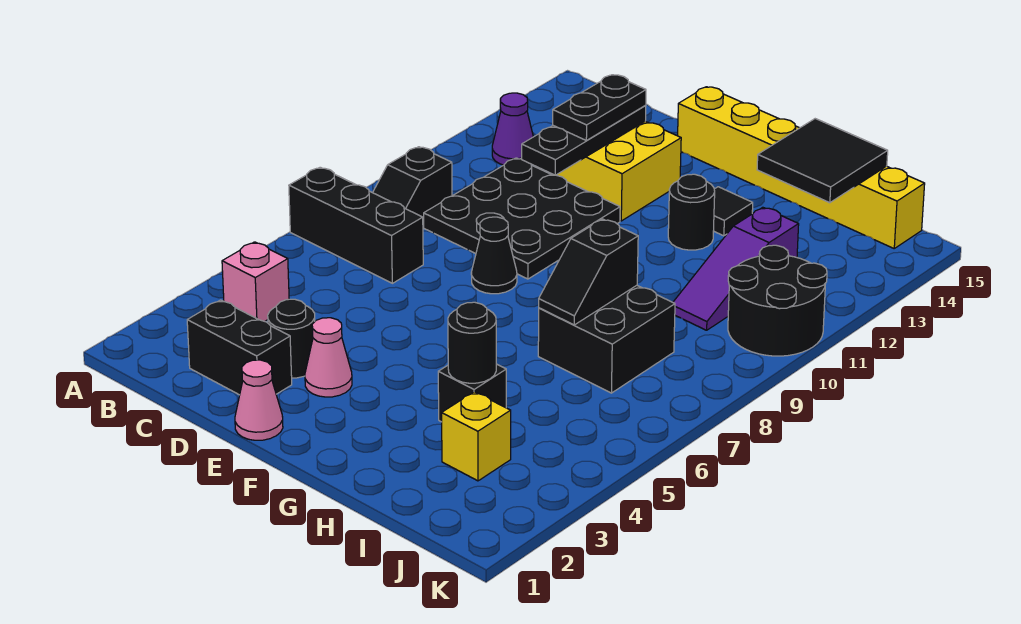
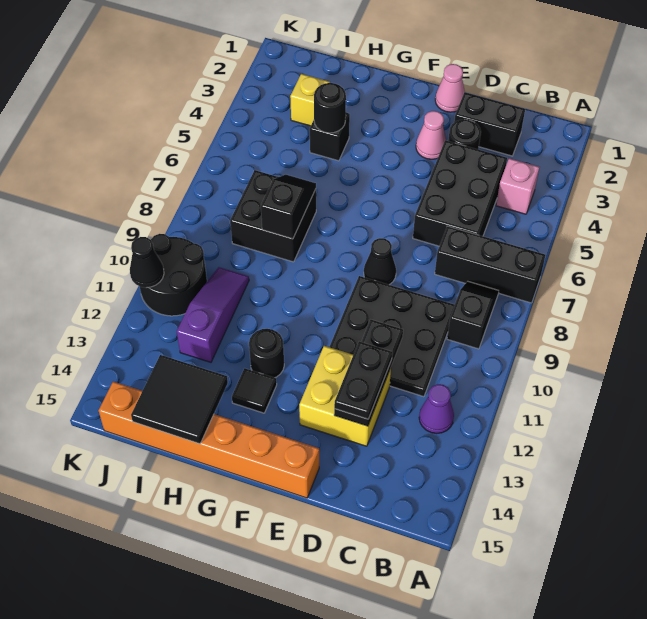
none -> black brick C4:D6 level 1
yellow brick E15:J15 level 1 -> orange brick E15:J15 level 1
none -> black cone K11 level 2

